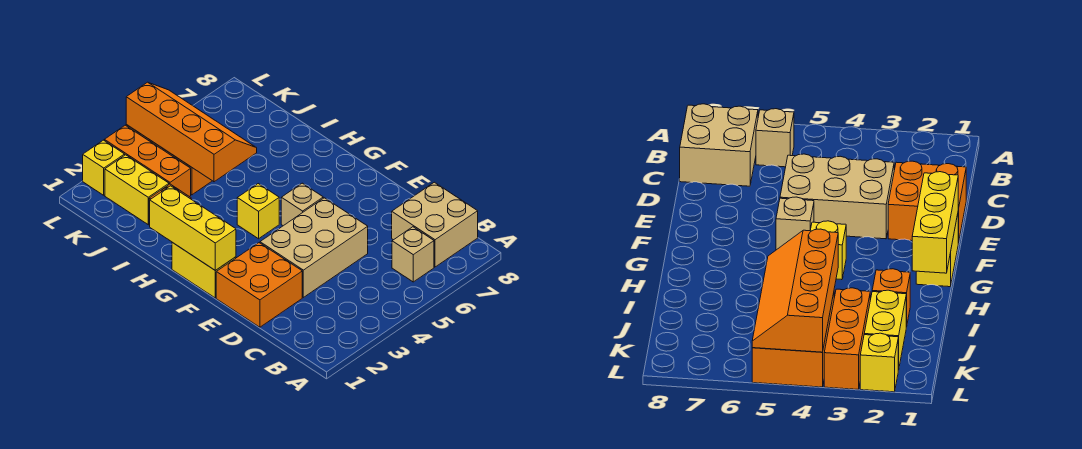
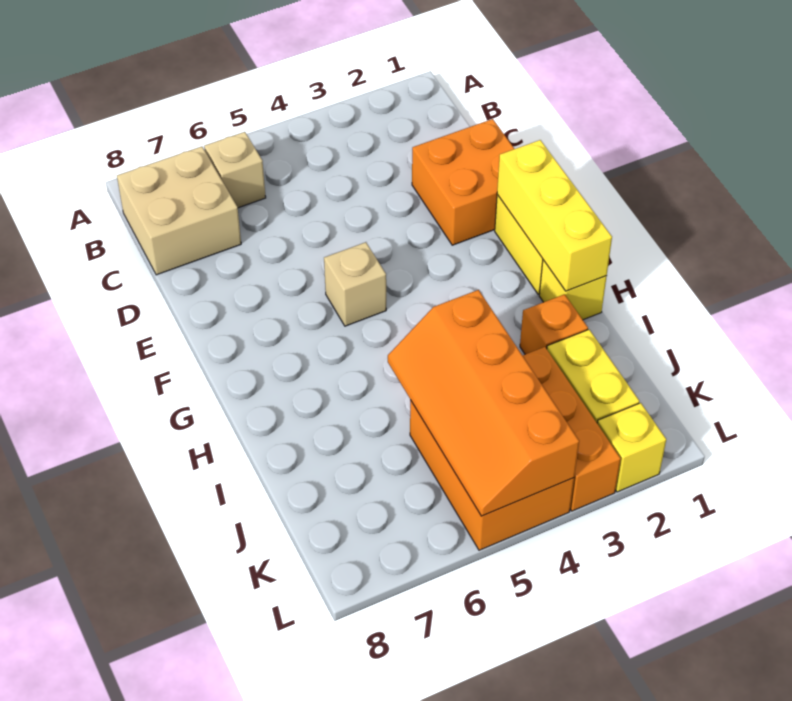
tan brick D3:E5 level 1 -> none
yellow brick G4 level 1 -> yellow brick H1 level 1

